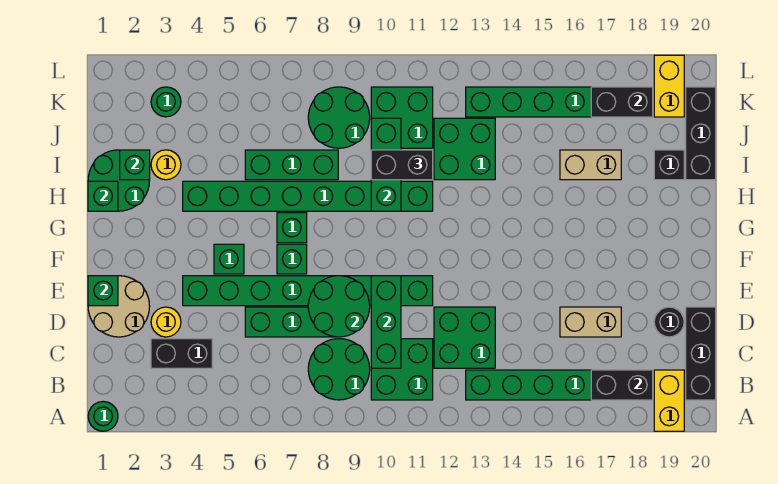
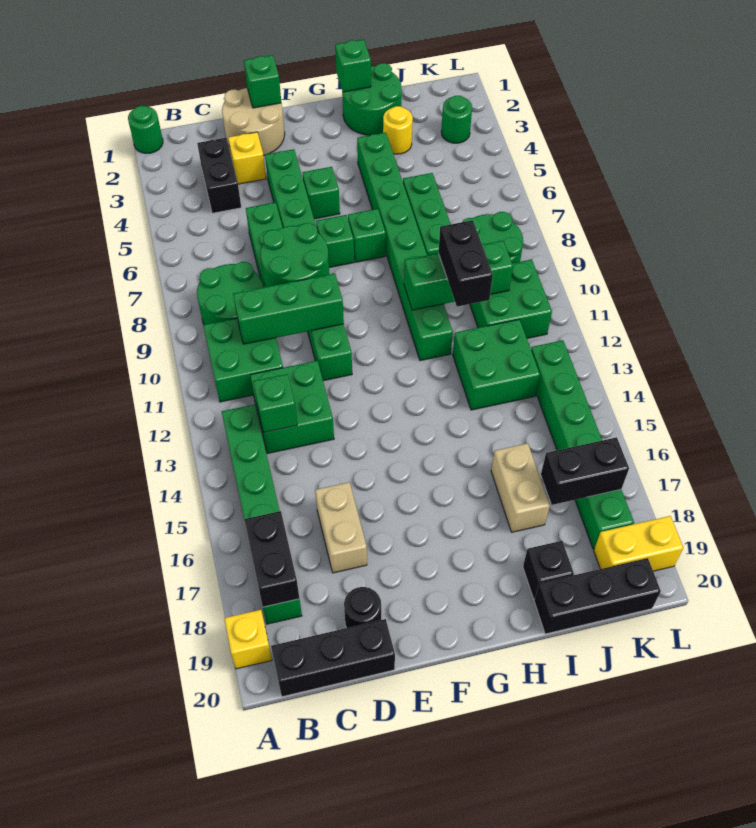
yellow brick A19:B19 level 1 -> yellow brick A19 level 1
yellow round brick D3 level 1 -> yellow brick D3 level 1
green brick I2 level 2 -> green brick C13 level 2
black brick K17:K18 level 2 -> black brick J17:K17 level 2

